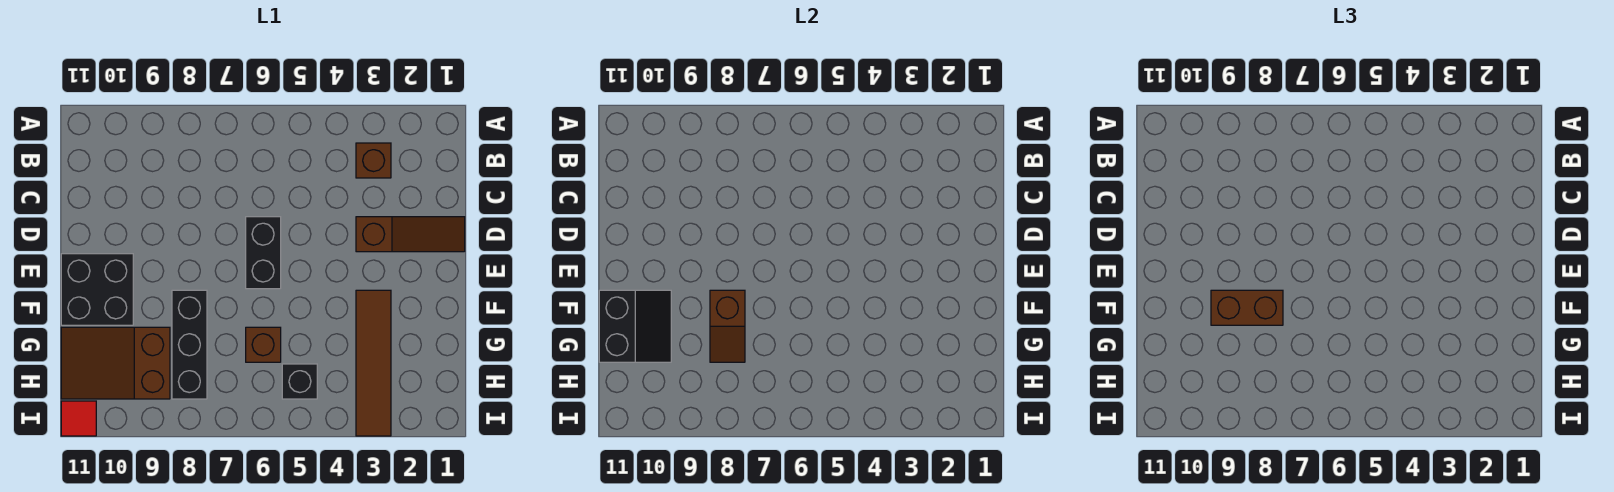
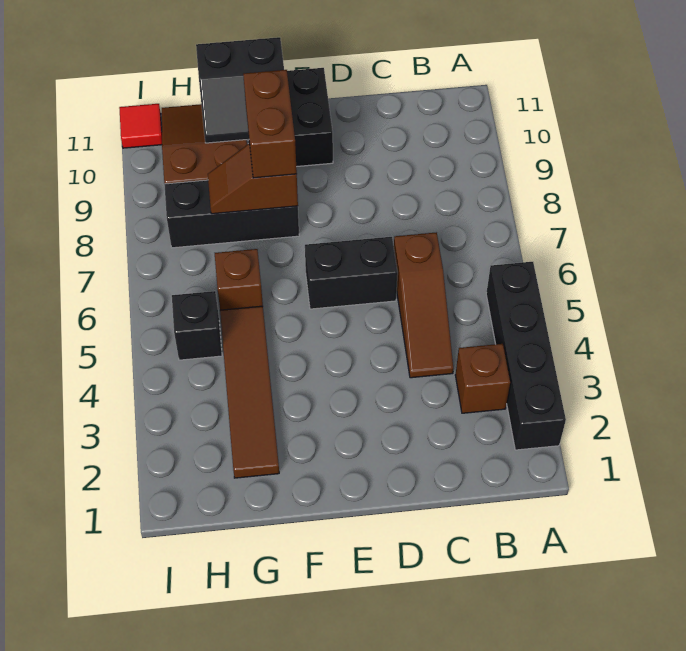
none -> black brick A2:A5 level 1
brown slope D1:D3 level 1 top 3 -> brown slope C4:C6 level 1 top 6
brown tile F3:I3 level 1 -> brown tile G2:G5 level 1

